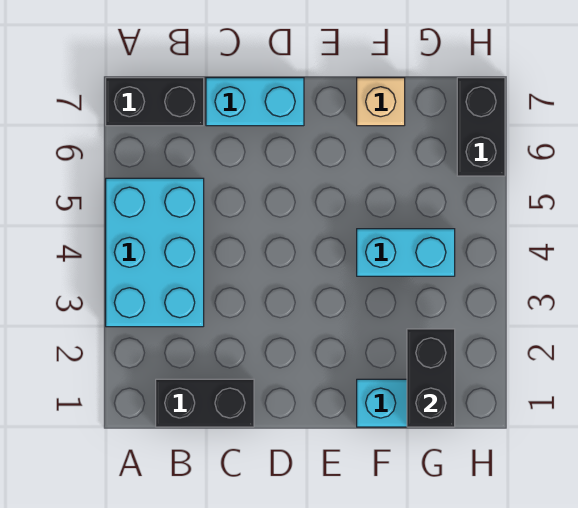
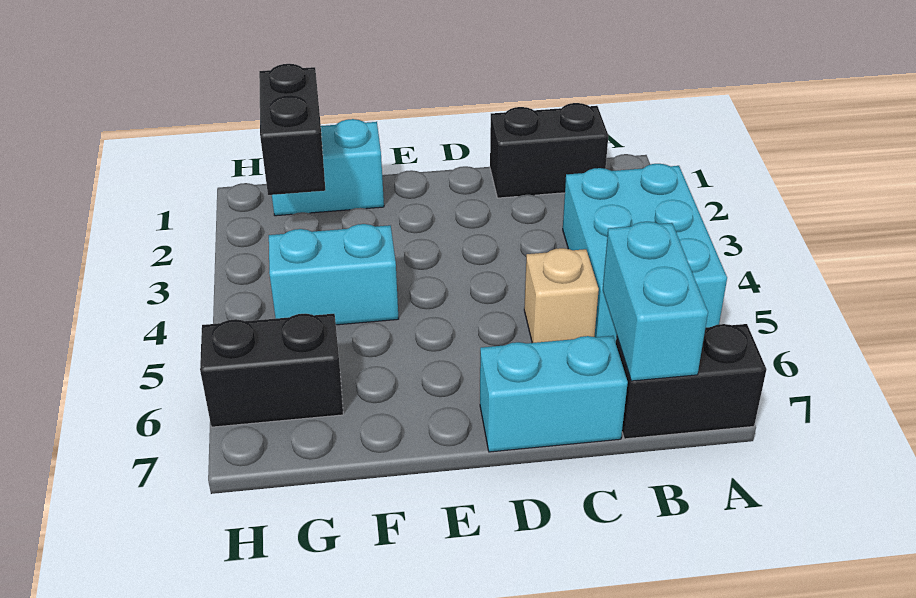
none -> cyan brick B6:B7 level 2
tan brick F7 level 1 -> tan brick C5 level 1
black brick H6:H7 level 1 -> black brick G6:H6 level 1

